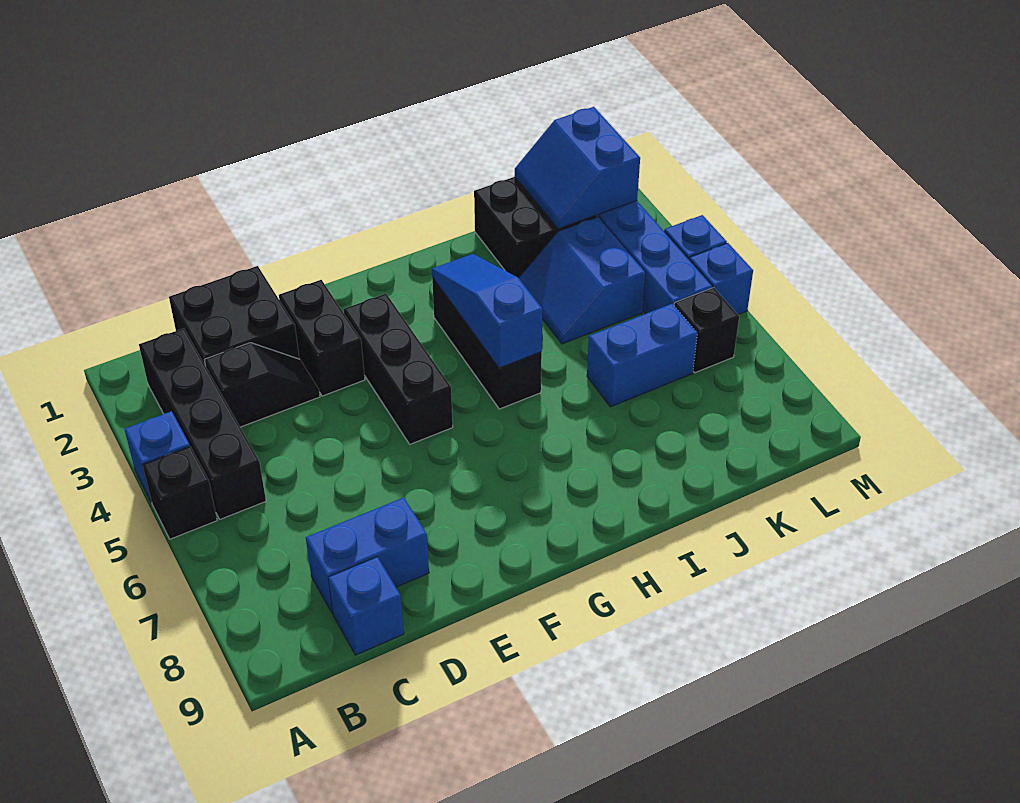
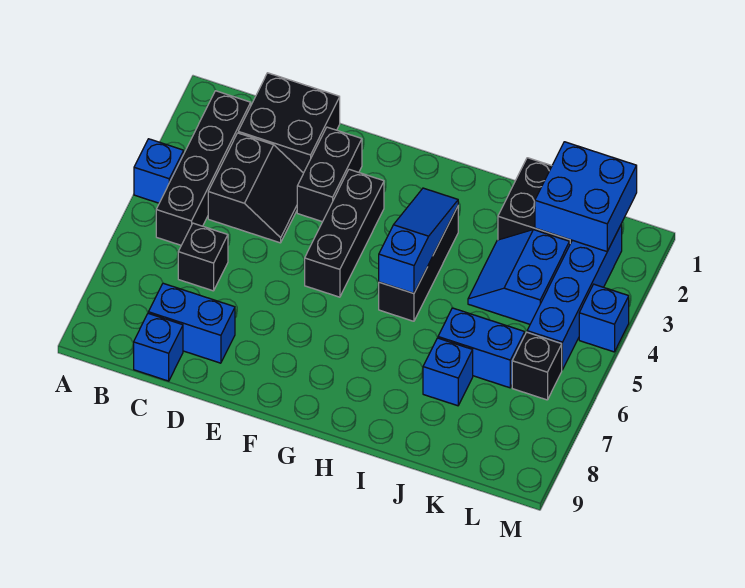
black brick A5 level 1 -> black brick C6 level 1
black slope C3:D3 level 1 top C -> black slope C3:D4 level 1 top C
blue slope K1:L2 level 2 top L -> blue brick K1:L2 level 2
blue brick M5 level 1 -> blue brick J7 level 1

